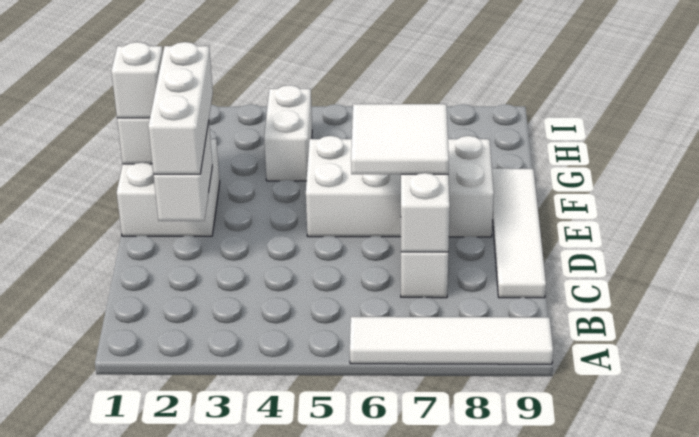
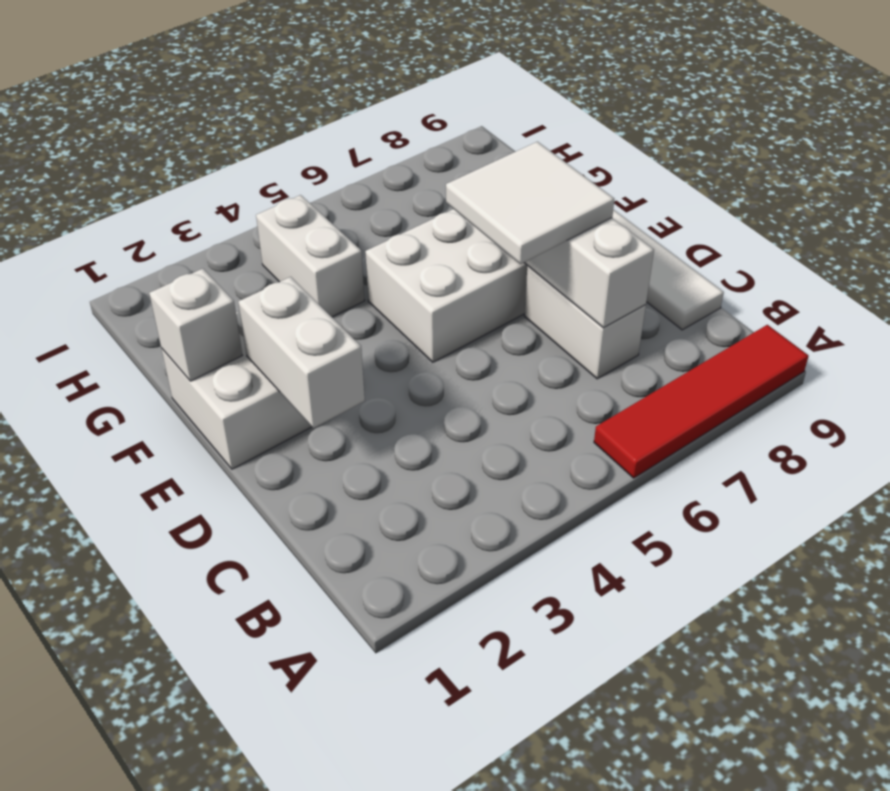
white tile A6:A9 level 1 -> red tile A6:A9 level 1
white brick D2:F2 level 3 -> none
white brick F1 level 3 -> none

